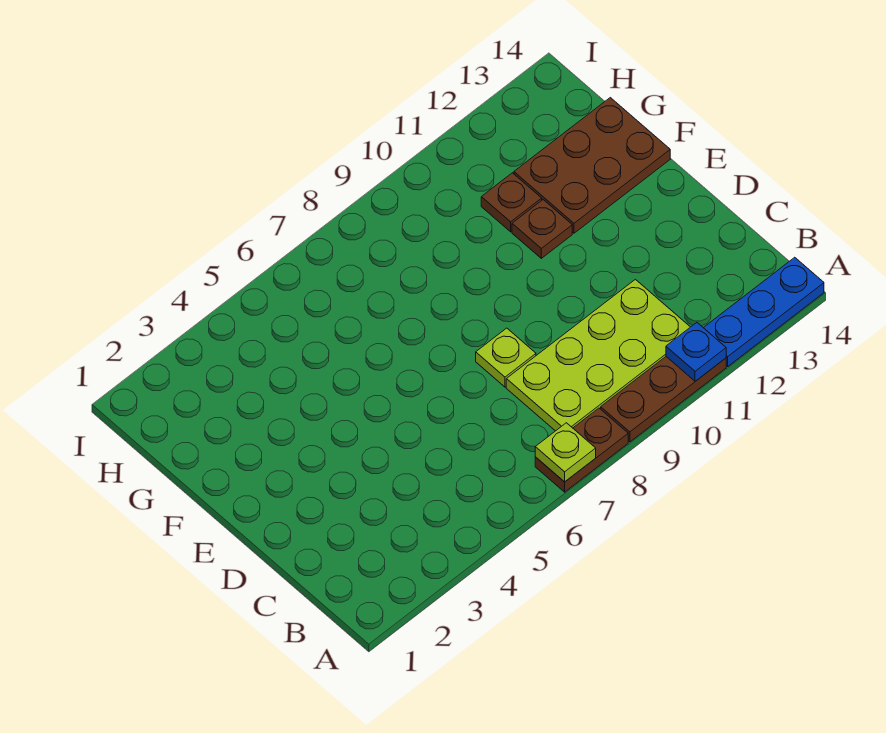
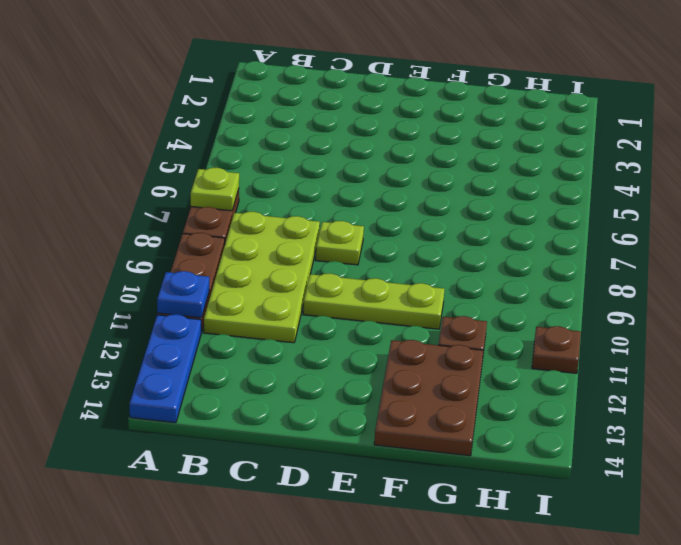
none -> lime plate D10:F10 level 1
brown plate F11 level 1 -> brown plate I11 level 1

